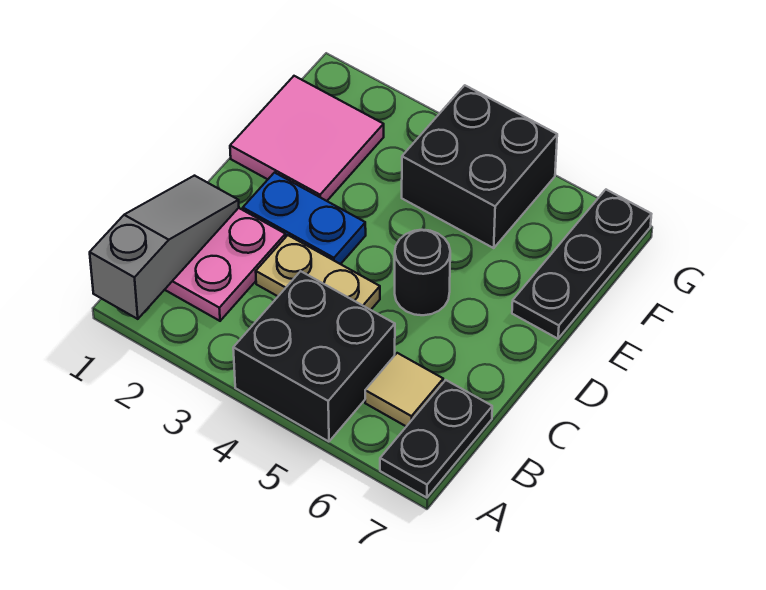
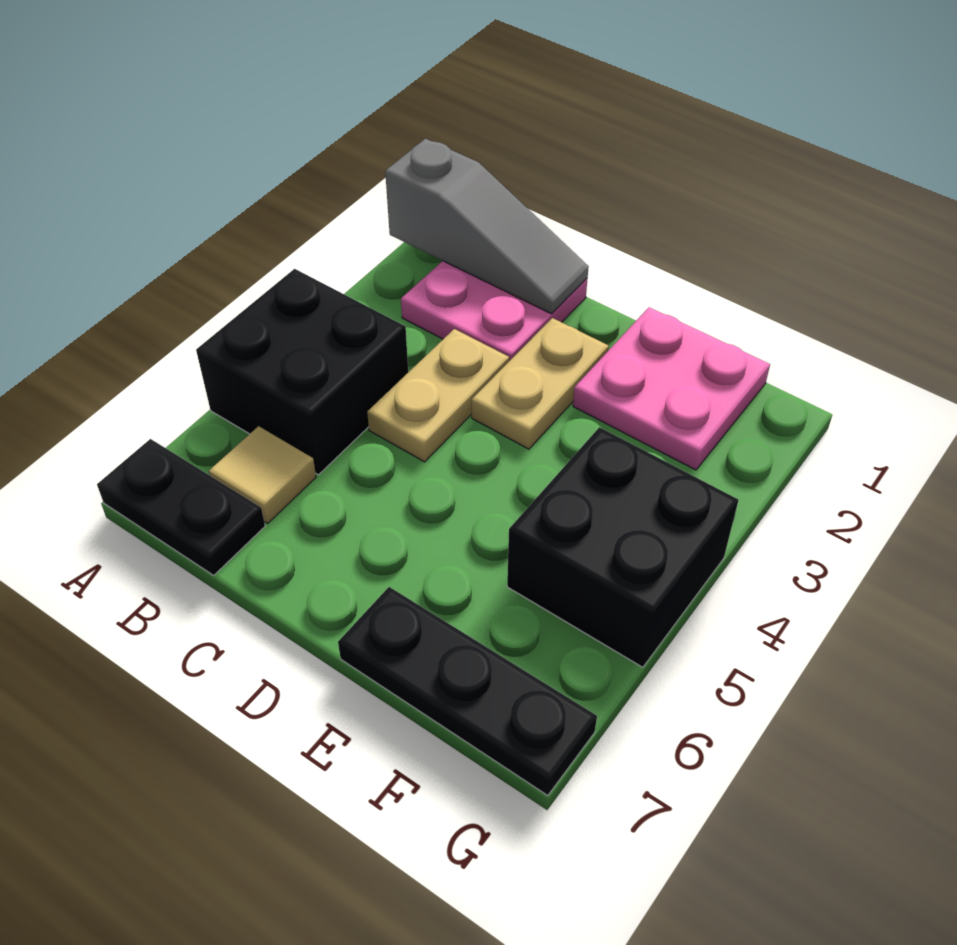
blue plate D2:D3 level 1 -> tan plate D2:D3 level 1
black round brick D5 level 1 -> none
pink tile E1:F2 level 1 -> pink plate E1:F2 level 1

